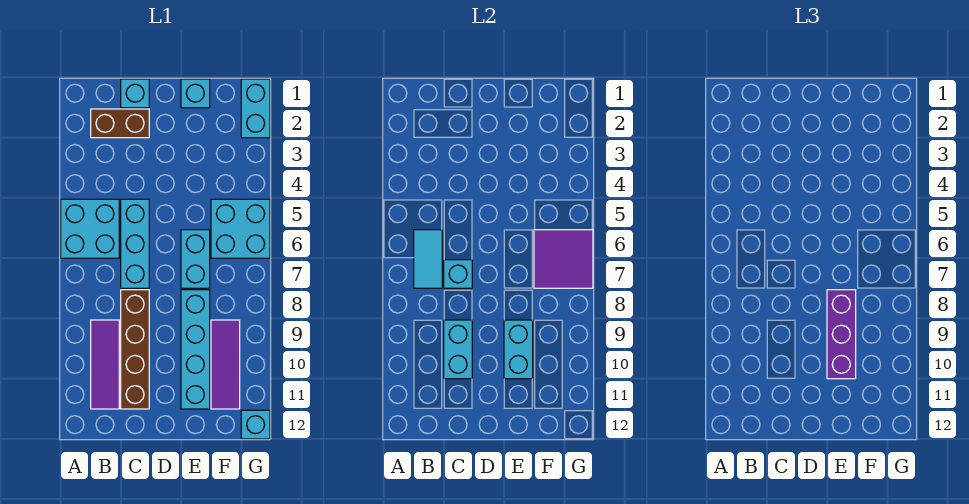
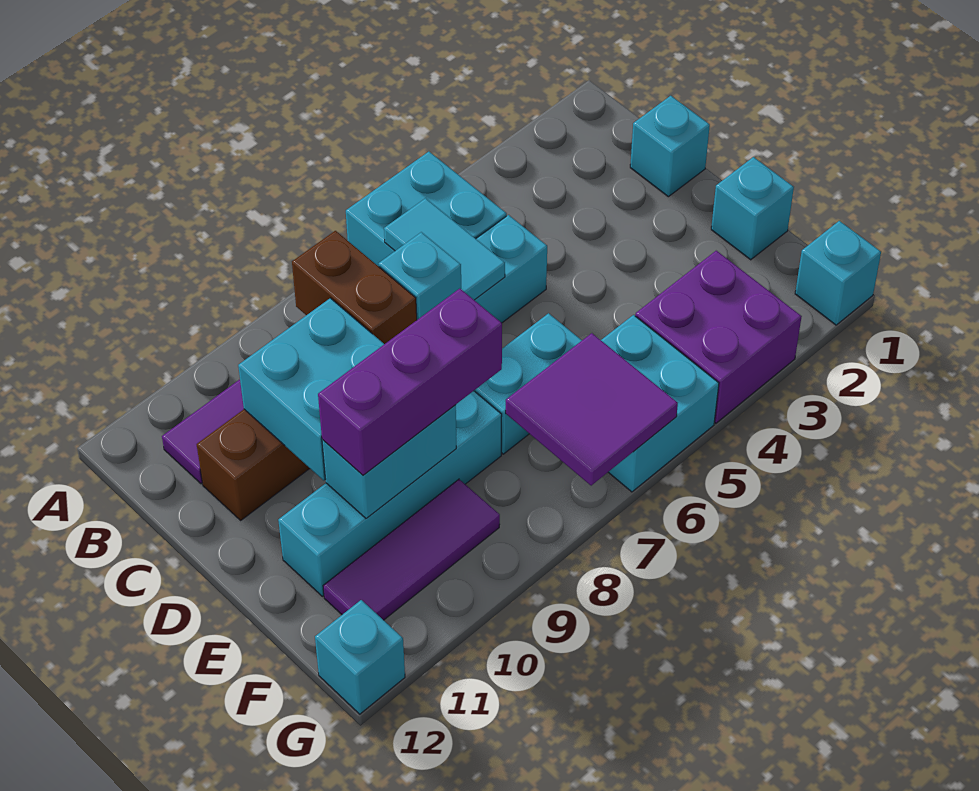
brown brick B2:C2 level 1 -> brown brick B8:C8 level 2
cyan tile B6:B7 level 2 -> cyan tile B6:C6 level 2
cyan brick C9:C10 level 2 -> cyan brick C9:D10 level 2
none -> purple brick F3:G4 level 1
cyan brick G1:G2 level 1 -> cyan brick G1 level 1

